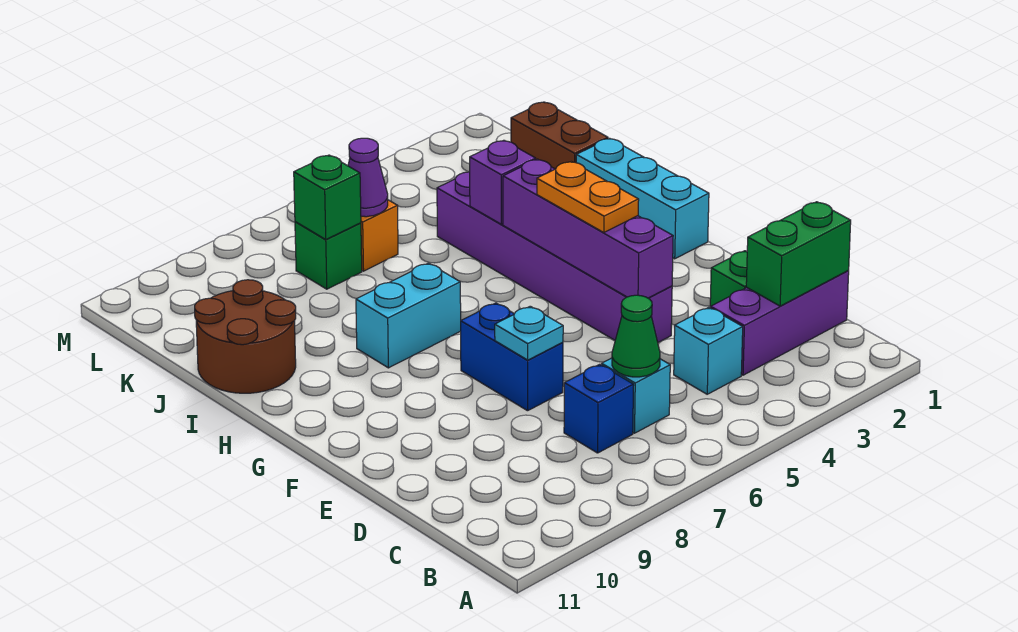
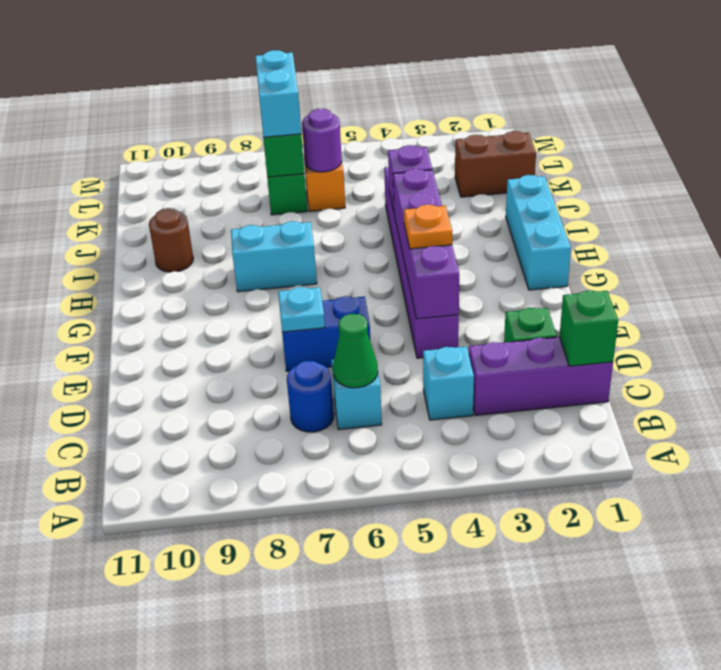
green brick C1:C2 level 2 -> green brick C1 level 2
blue brick C7 level 1 -> blue round brick C7 level 1
blue brick E7:F7 level 1 -> blue brick E6:E7 level 1
orange plate F4:G4 level 3 -> orange plate F4 level 3
brown round brick I10:J11 level 1 -> brown round brick I10 level 1
brown brick J1:K1 level 1 -> brown brick K1:K2 level 1
purple cone K6 level 2 -> purple round brick K6 level 2
none -> cyan brick K7:L7 level 3

